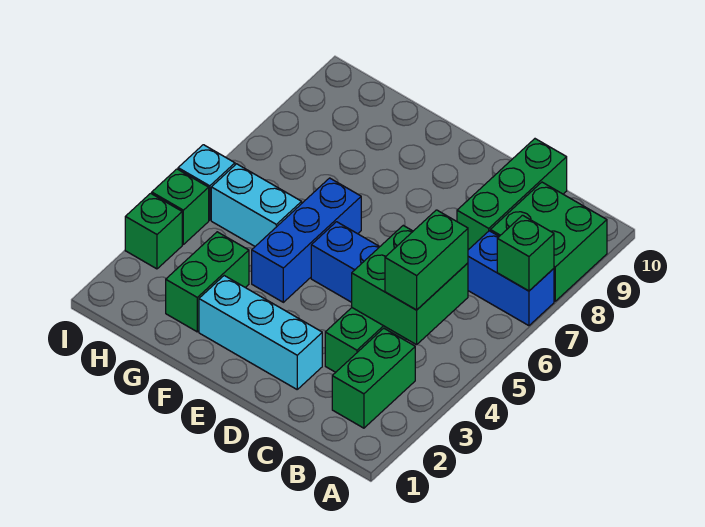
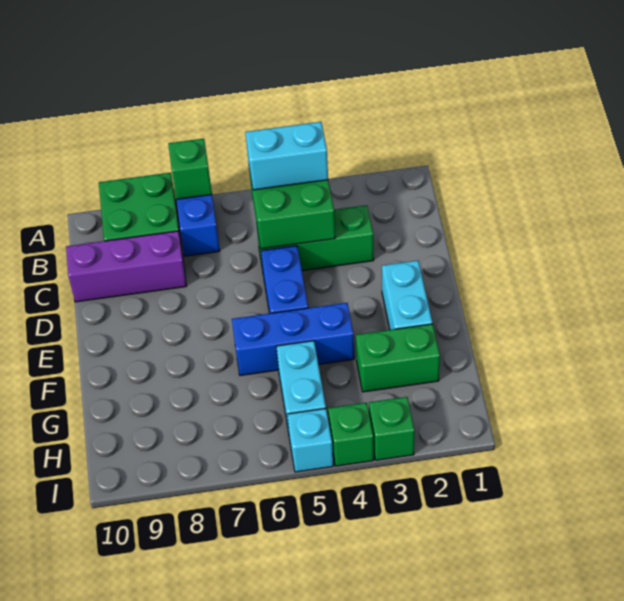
green brick B2:B3 level 1 -> none
green brick B4:B5 level 3 -> cyan brick B4:B5 level 3
green brick C8:C10 level 1 -> purple brick C8:C10 level 1
cyan brick D2:F2 level 1 -> cyan brick E2:F2 level 1

